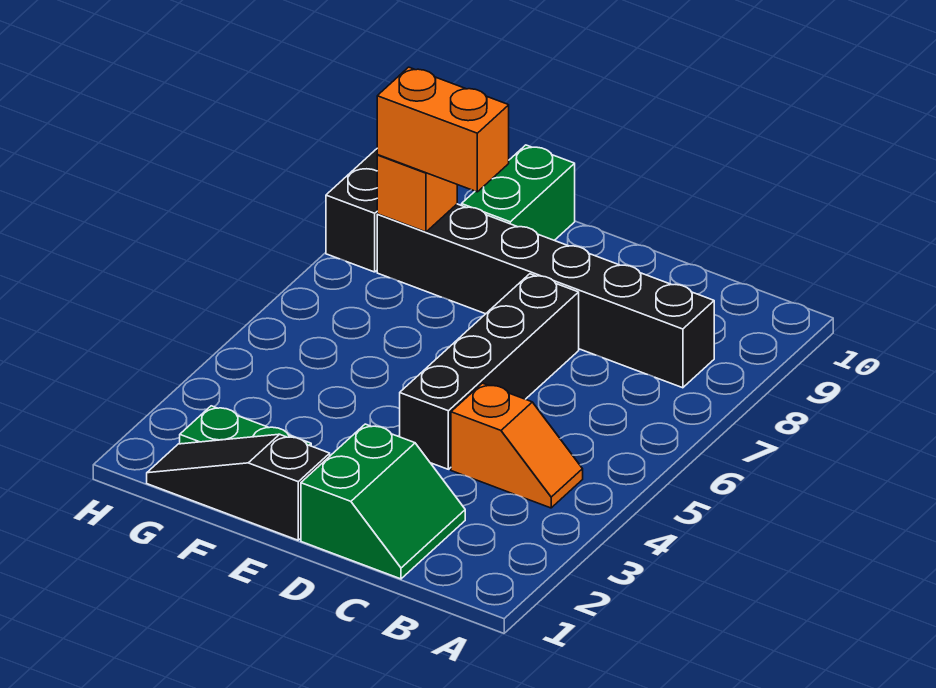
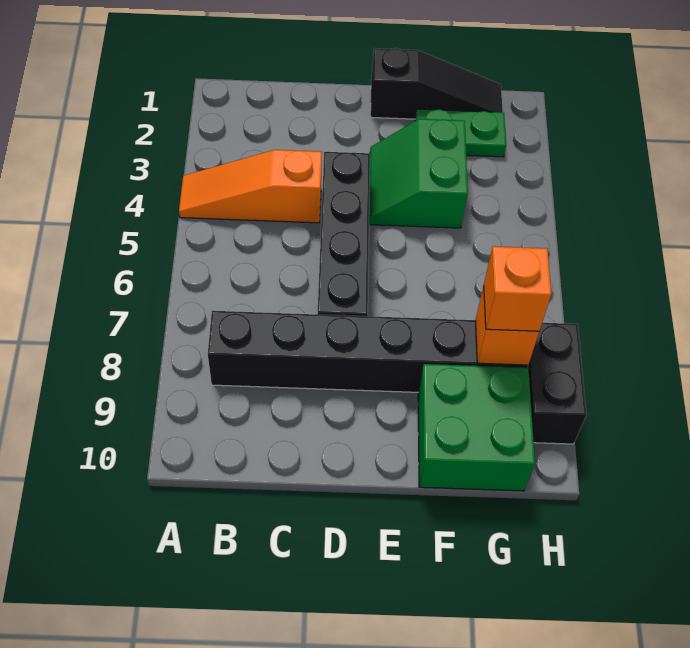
orange slope B4:C4 level 1 top C -> orange slope A4:C4 level 1 top C
green slope C1:D2 level 1 top D -> green slope E3:F4 level 1 top F
orange brick F8:G8 level 3 -> orange brick G8 level 3
green brick F9:F10 level 1 -> green brick F9:G10 level 1

